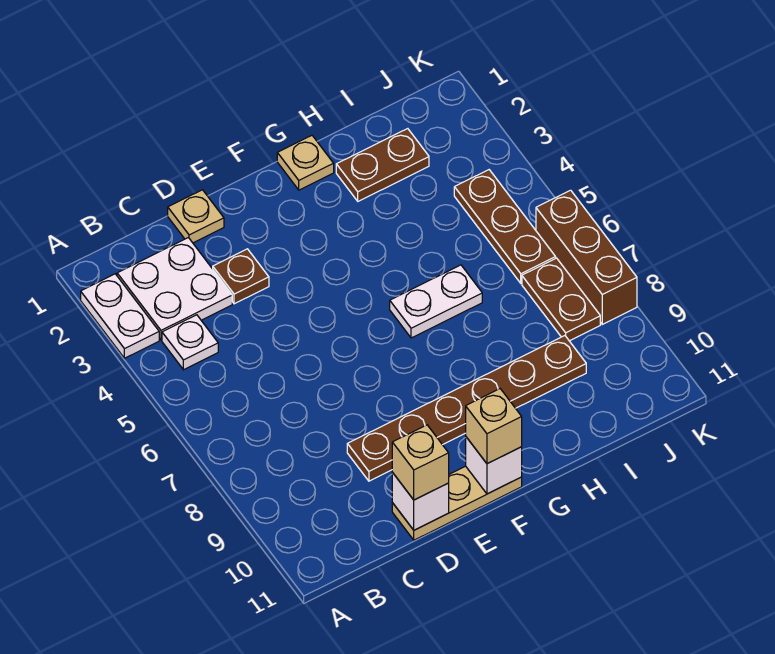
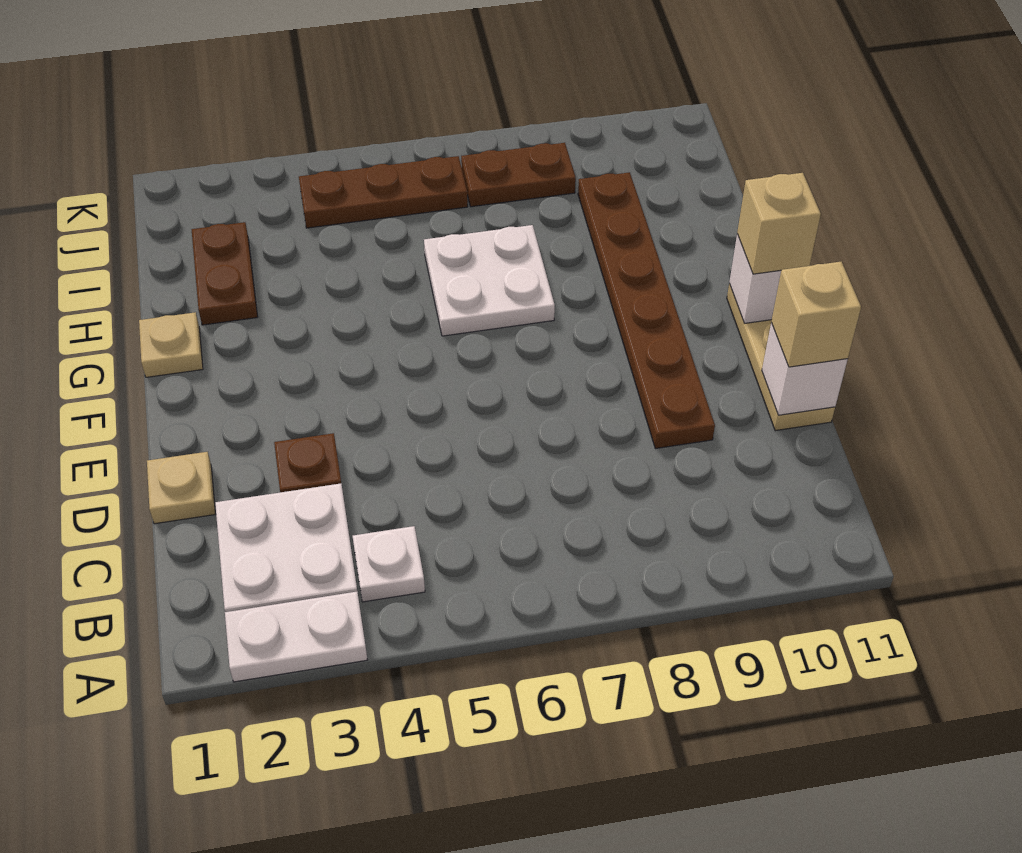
white plate G6:H6 level 1 -> white plate G6:H7 level 1
brown brick K6:K8 level 1 -> none

